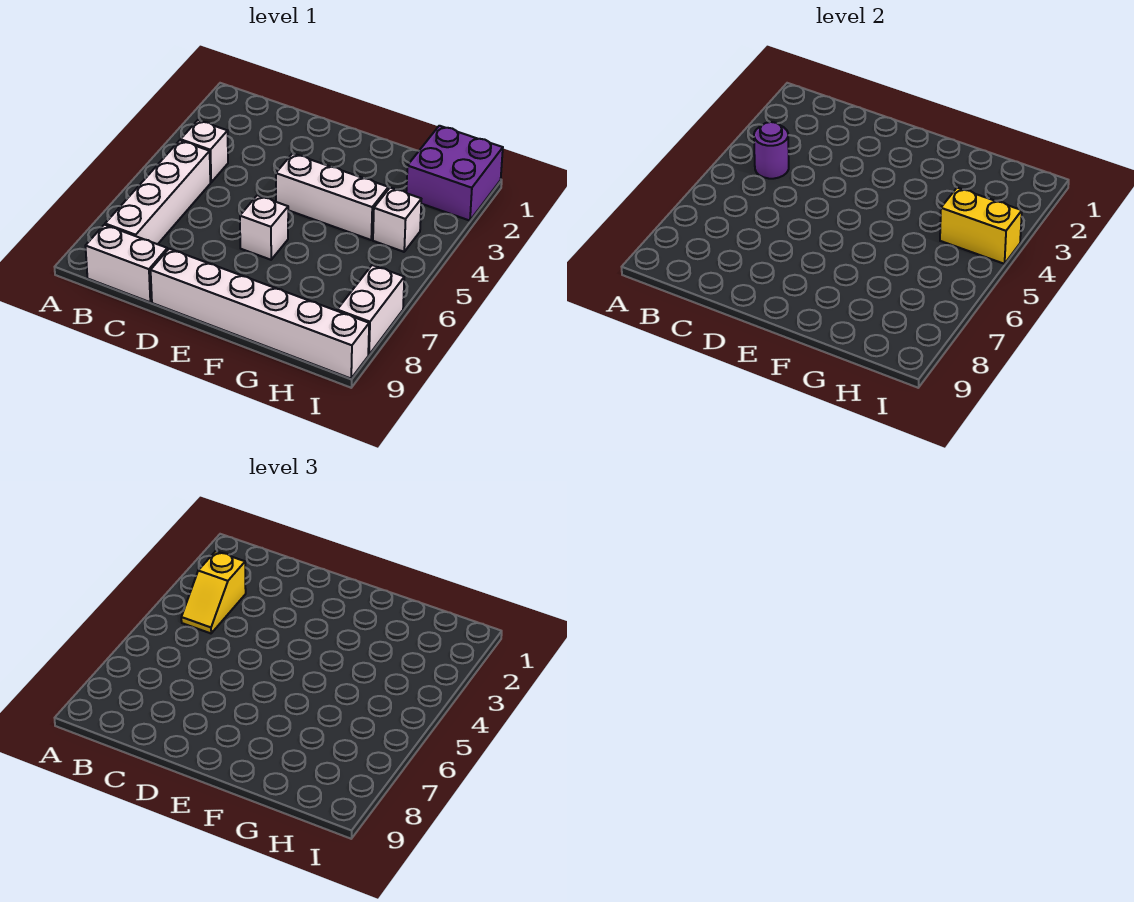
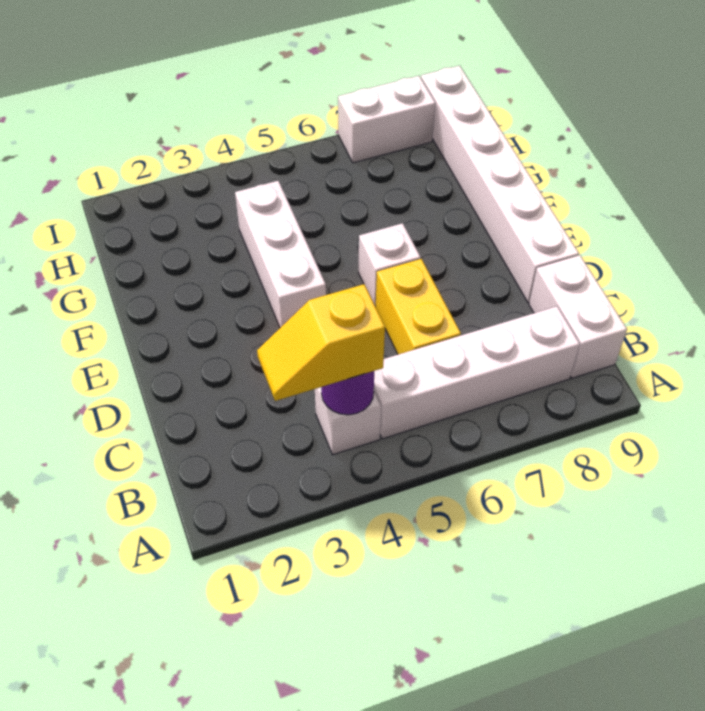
yellow slope B3:B4 level 3 top 3 -> yellow slope B3:B4 level 3 top 4
purple brick H1:I2 level 1 -> none
white brick H4 level 1 -> none
yellow brick H4:I4 level 2 -> yellow brick C6:D6 level 1

